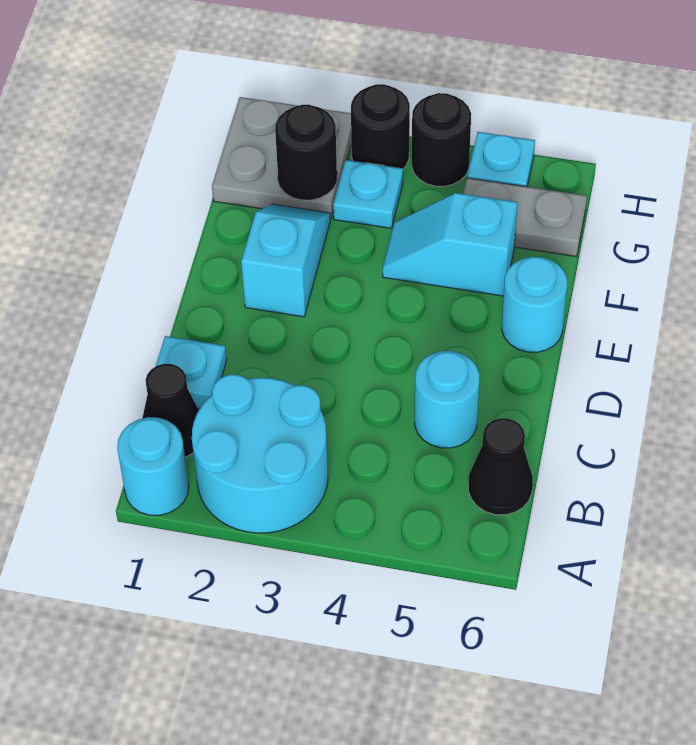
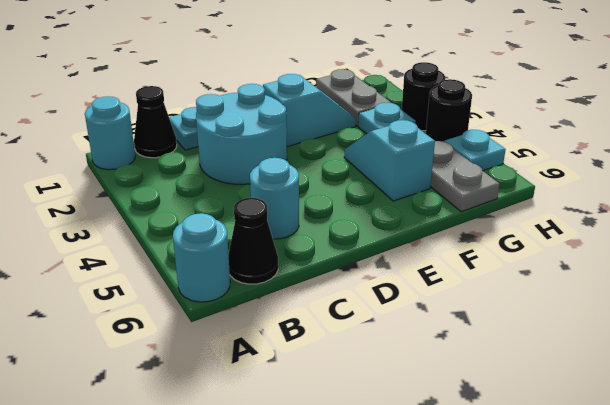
cyan round brick A2:B3 level 1 -> cyan round brick C2:D3 level 1
cyan round brick E6 level 1 -> cyan round brick A6 level 1
grey plate G1:H2 level 1 -> grey plate G1:G2 level 1
black round brick G2 level 2 -> none

